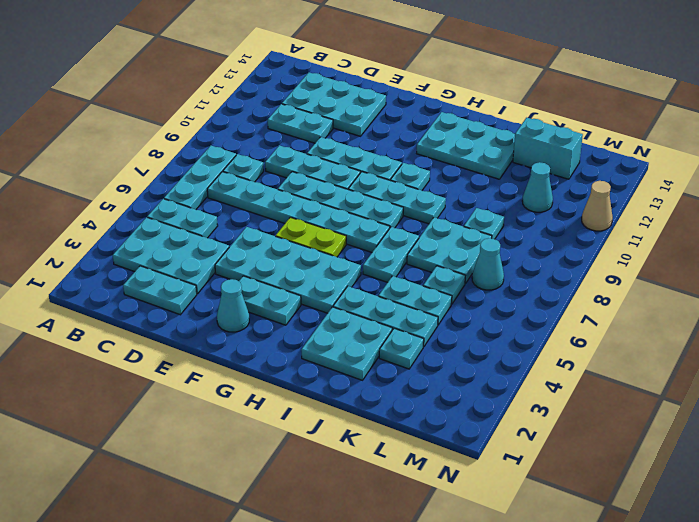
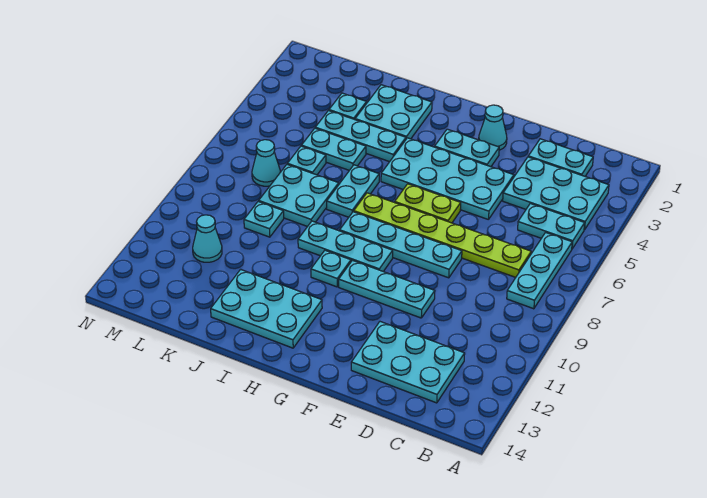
cyan plate C7:H7 level 1 -> lime plate C7:H7 level 1
cyan plate C8 level 1 -> none
cyan plate C11:D11 level 1 -> none
cyan plate D9:F9 level 1 -> none
cyan brick K13:L13 level 1 -> none
tan cone N11 level 1 -> none

